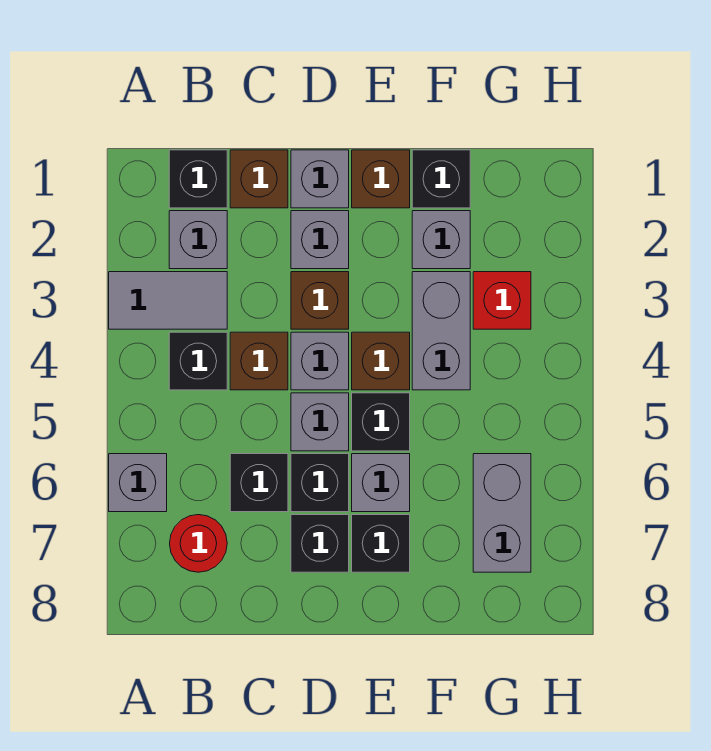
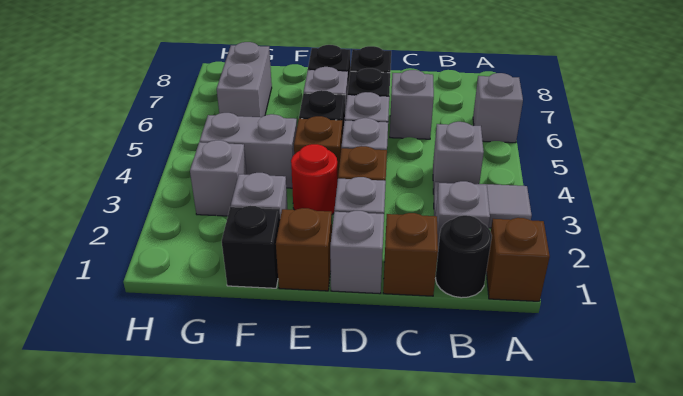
black brick B1 level 1 -> black round brick B1 level 1
black brick B4 level 1 -> grey brick B4 level 1
red round brick B7 level 1 -> red round brick E3 level 1
brown brick C4 level 1 -> brown brick A1 level 1
black brick C6 level 1 -> grey brick C6 level 1
grey brick F3:F4 level 1 -> grey brick F4:G4 level 1
red brick G3 level 1 -> grey brick G3 level 1

